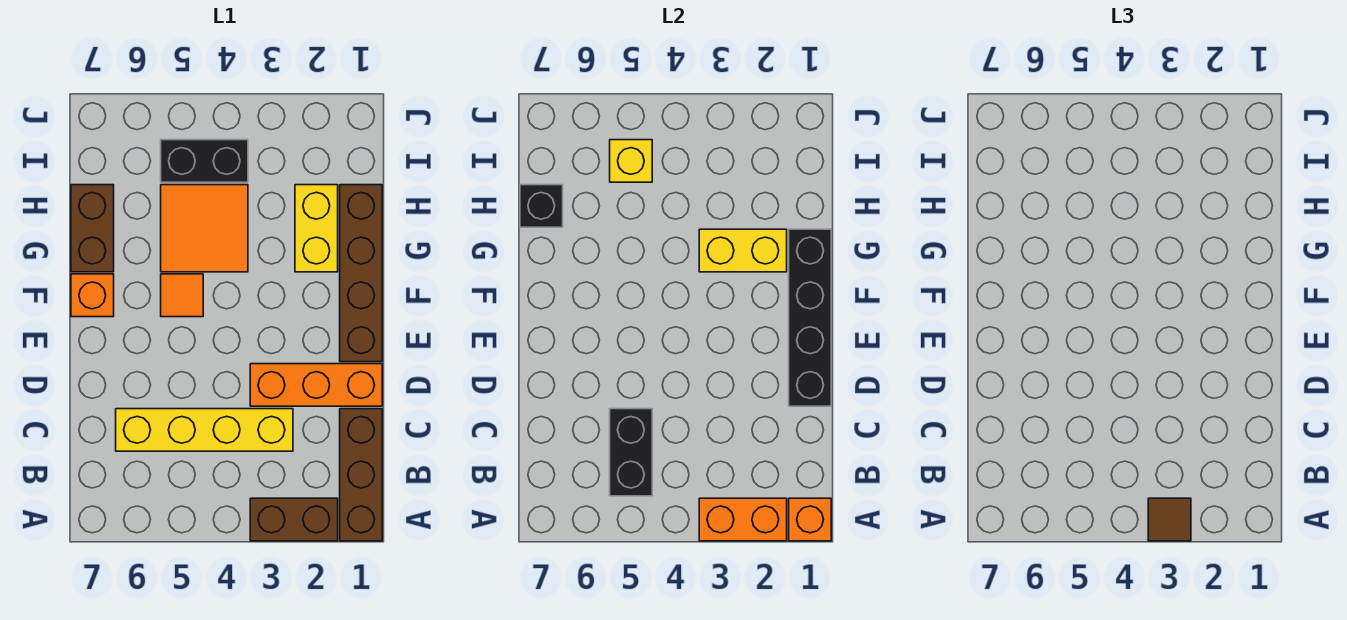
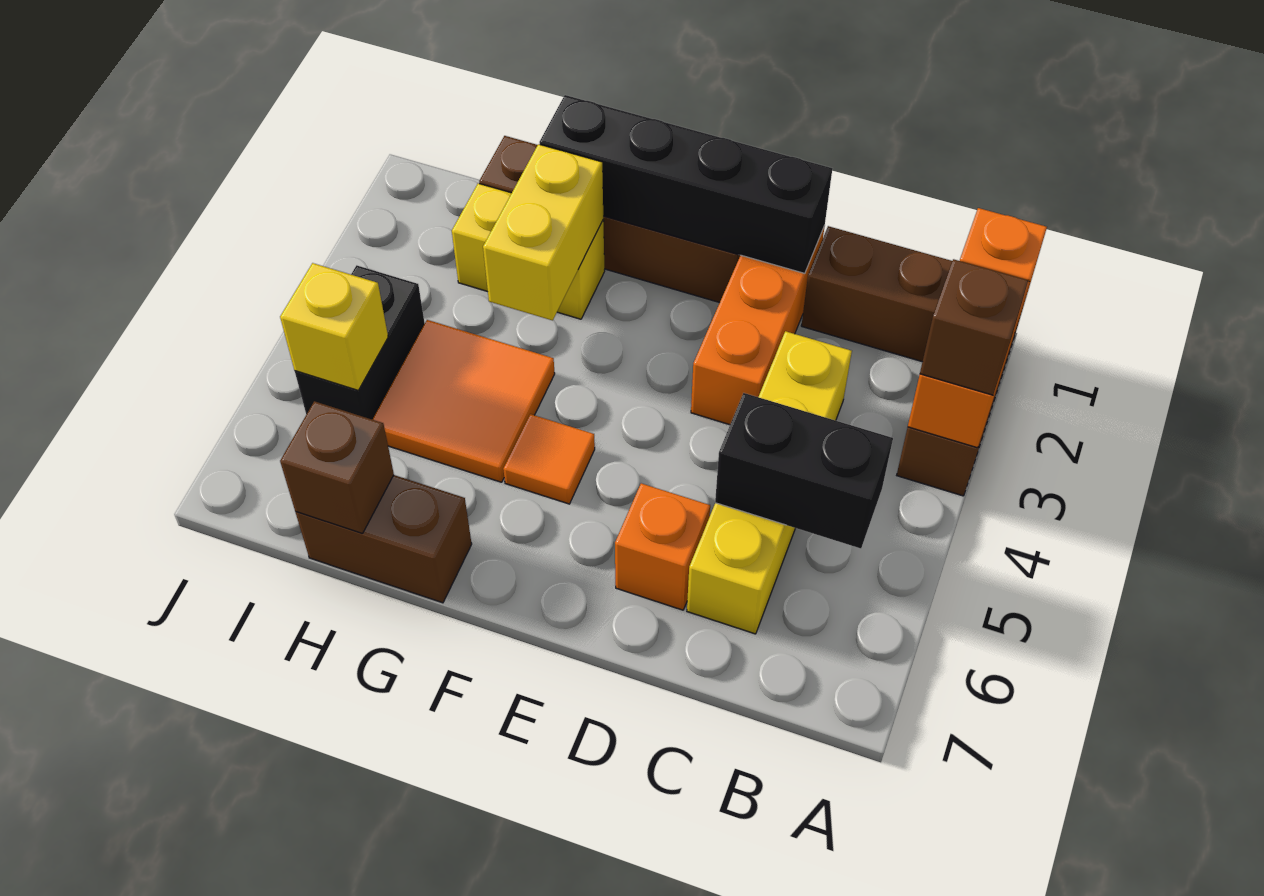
brown tile A3 level 3 -> brown brick A3 level 3
orange brick F7 level 1 -> orange brick D6 level 1
black brick H7 level 2 -> brown brick H7 level 2

